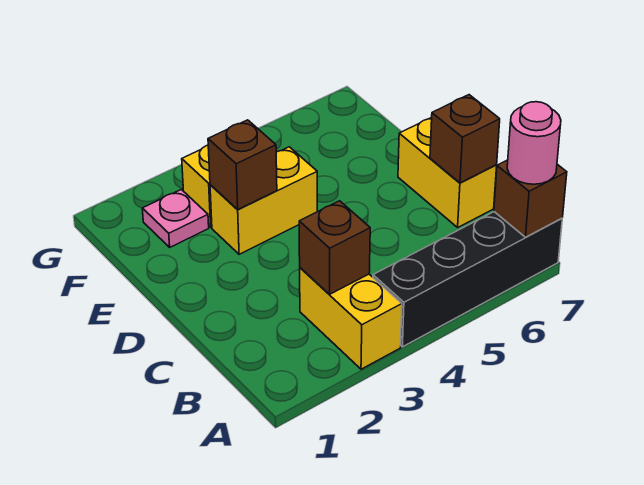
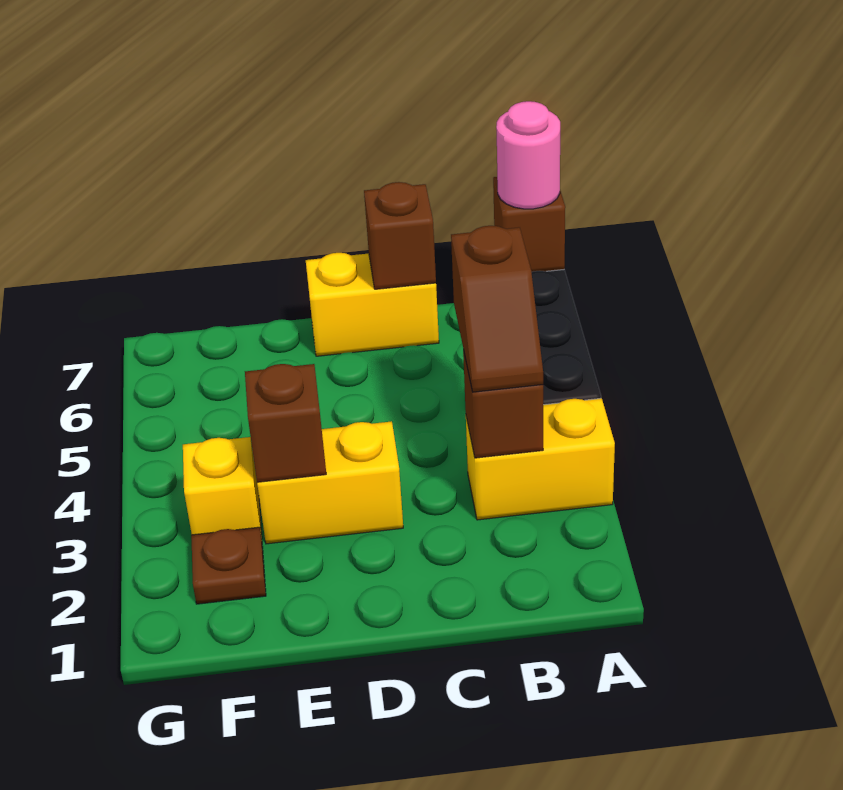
none -> brown slope B3:B4 level 3 top 4
yellow brick E3:E4 level 1 -> yellow brick D3:E3 level 1
pink plate F2 level 1 -> brown plate F2 level 1

